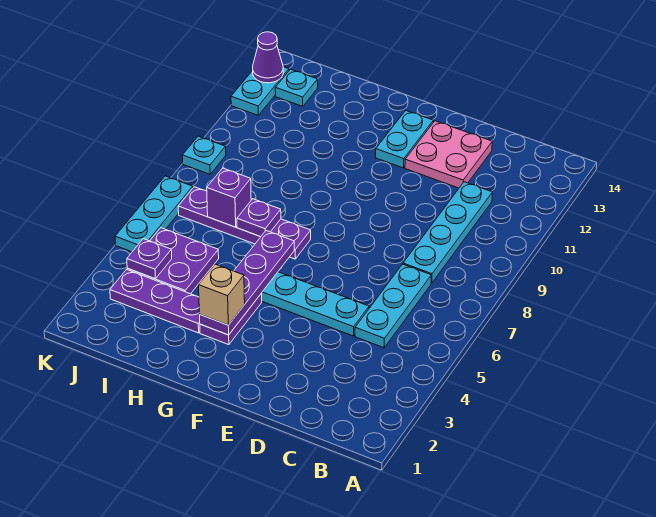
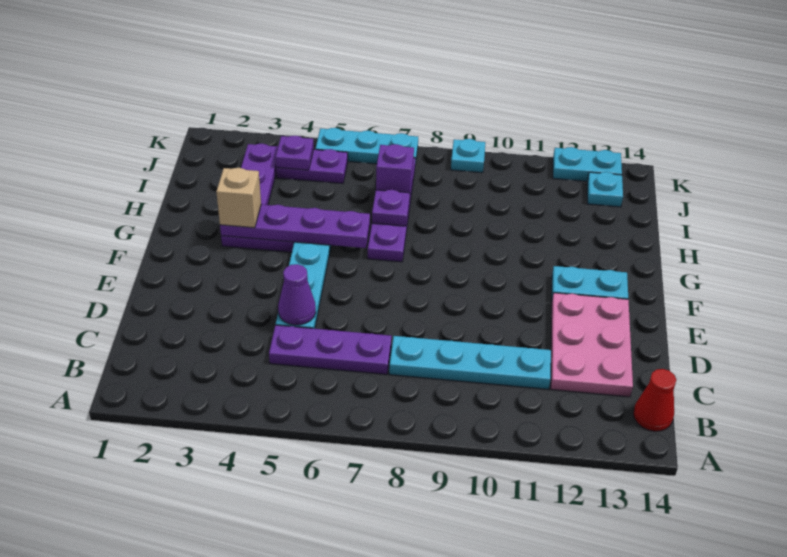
none -> red cone B14 level 1
cyan plate C5:C7 level 1 -> purple plate C5:C7 level 1
pink plate D12:E13 level 1 -> pink plate C12:E13 level 1
purple plate I4:J5 level 1 -> purple plate J4:J5 level 1
purple cone K13 level 2 -> purple cone D5 level 2

